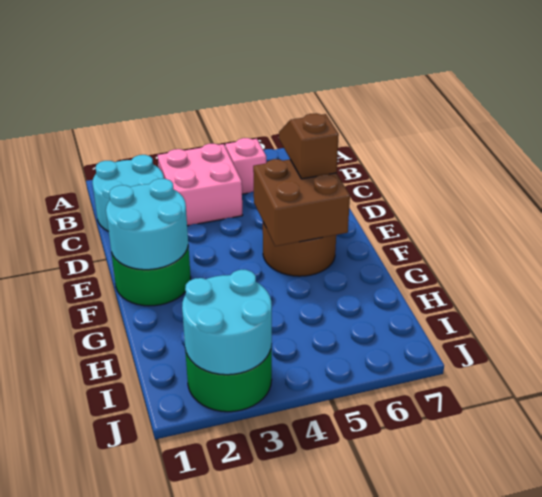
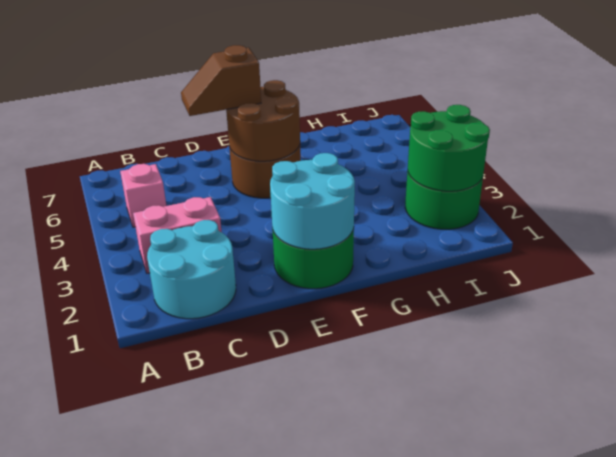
pink brick B3:C4 level 1 -> pink brick B3:C3 level 1
brown brick E5:F6 level 2 -> brown round brick E5:F6 level 2
cyan round brick I2:J3 level 2 -> green round brick I2:J3 level 2

